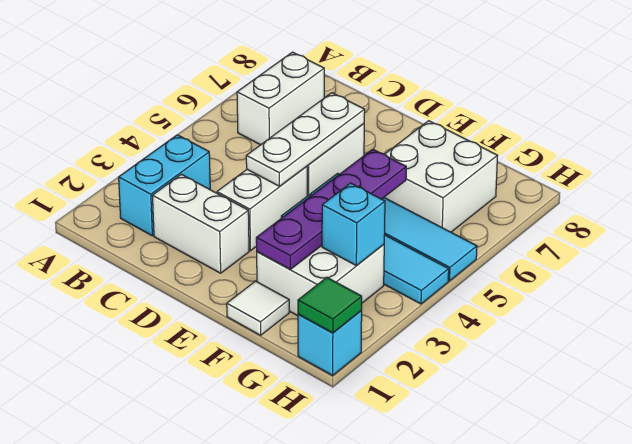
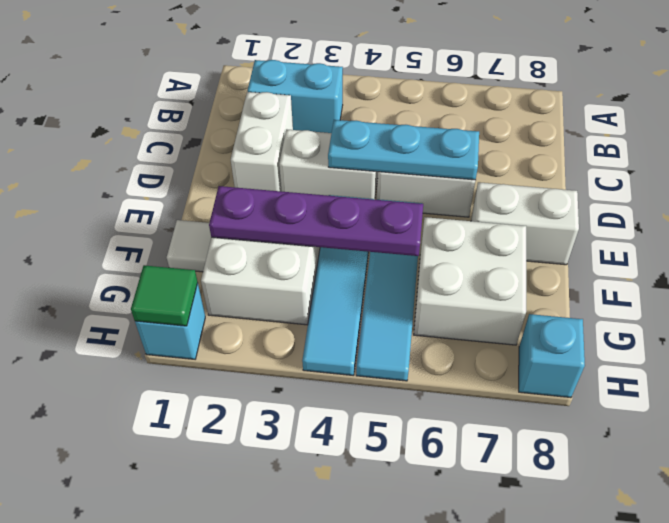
white brick B6:B7 level 1 -> white brick E7:E8 level 1
white plate D4:D6 level 2 -> cyan plate D4:D6 level 2
cyan brick G3 level 2 -> cyan brick H8 level 1

